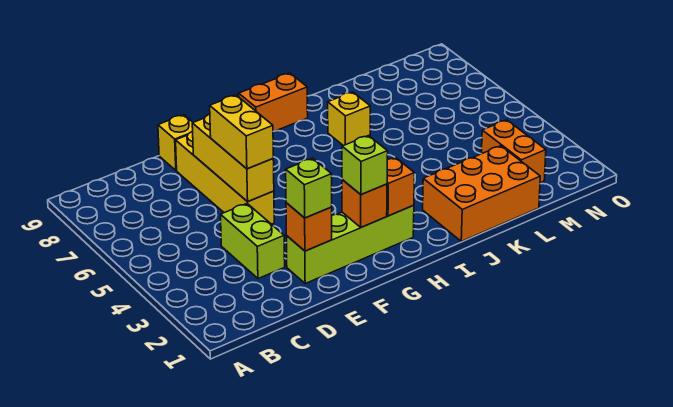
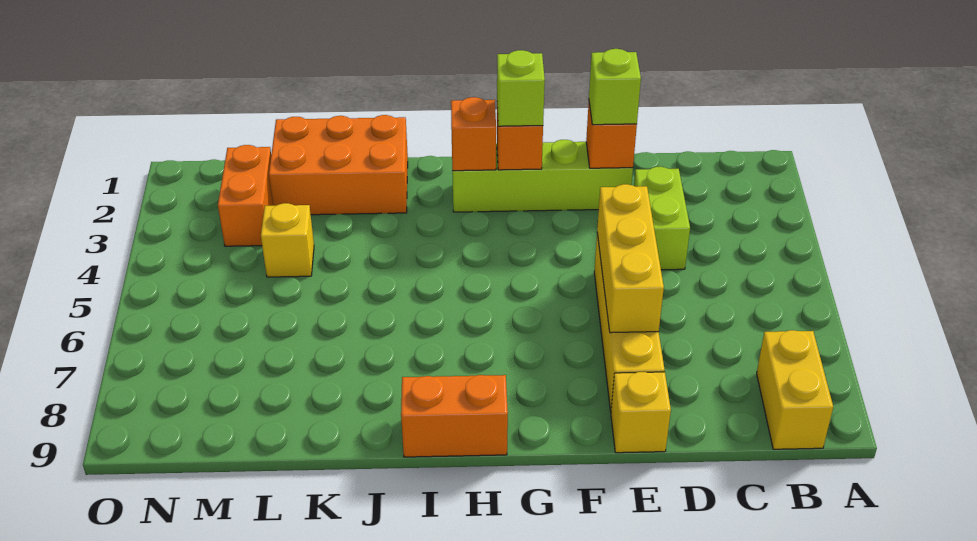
yellow brick E5:E6 level 3 -> yellow brick B8:B9 level 1
yellow brick J7 level 1 -> yellow brick L4 level 1

